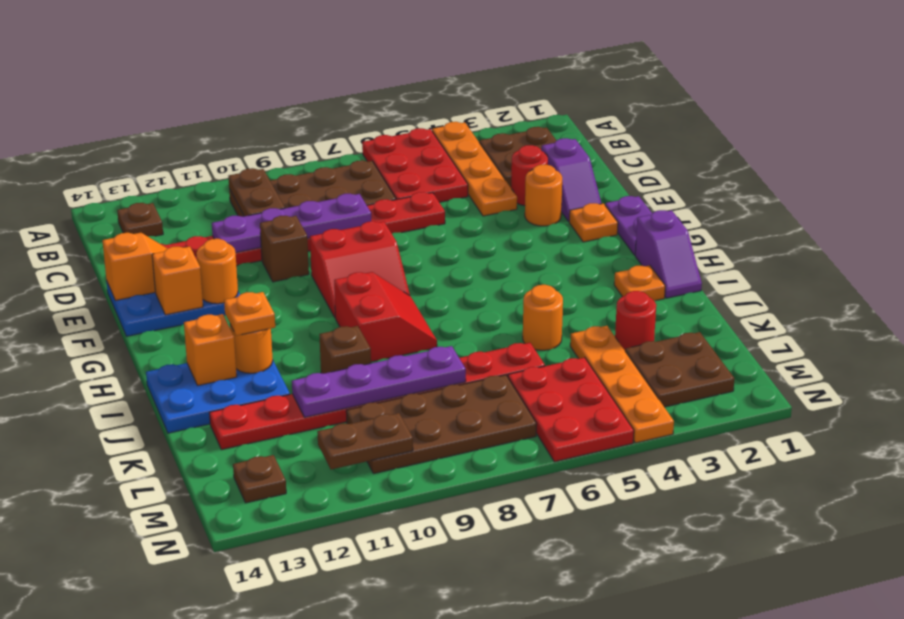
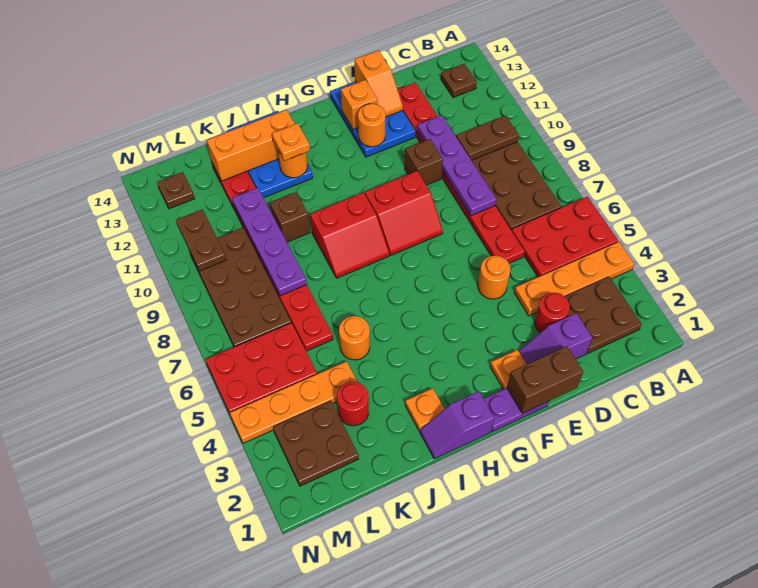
none -> brown brick E1:F1 level 2
orange round brick E3 level 1 -> orange round brick E5 level 1
red slope F8:G9 level 1 top F -> red slope F8:G9 level 1 top 9
orange brick I13 level 2 -> orange brick I13:K13 level 2

